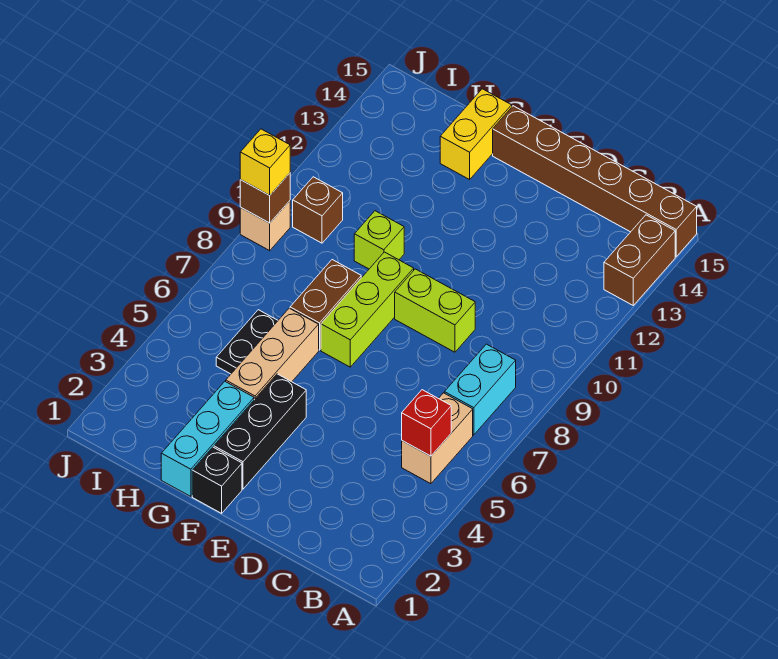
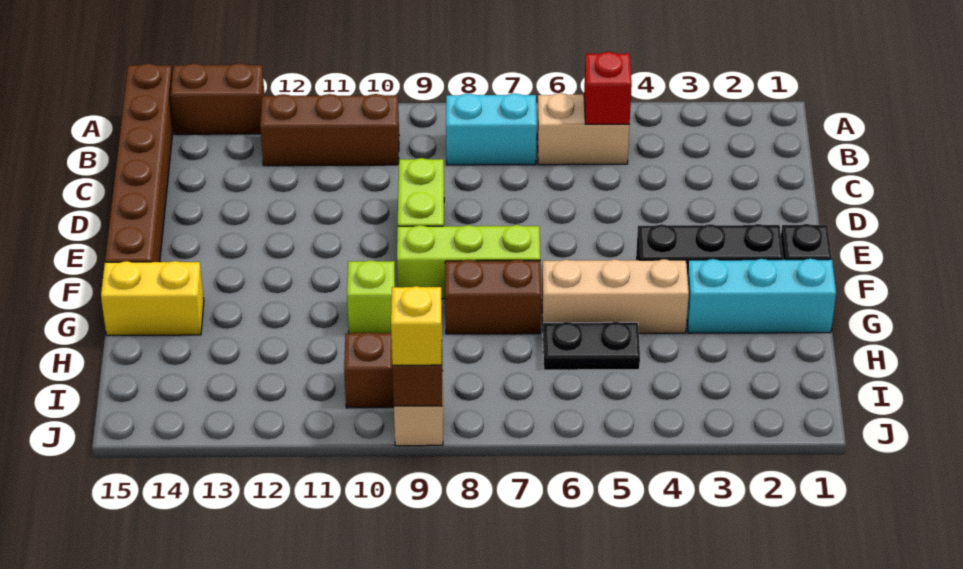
none -> brown brick B10:B12 level 1

